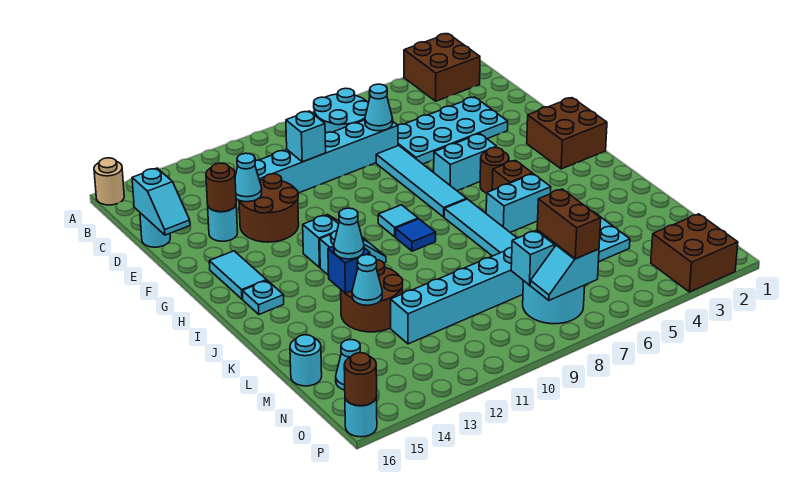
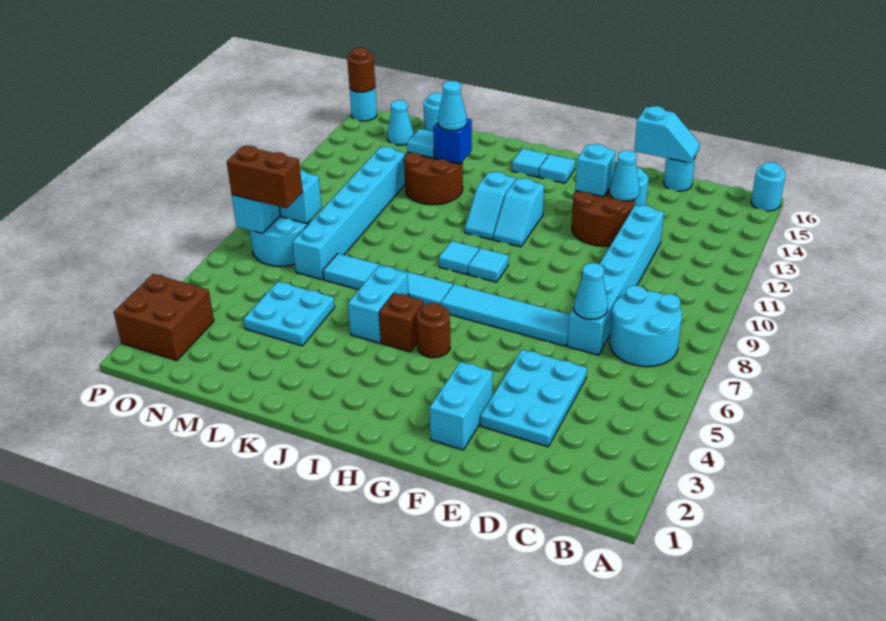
brown brick A2:B3 level 1 -> none
tan round brick A16 level 1 -> cyan round brick A16 level 1
cyan plate D3:E6 level 1 -> cyan plate D3:E5 level 1
cyan brick D10 level 2 -> cyan brick F13 level 2
cyan slope D16:E16 level 2 top D -> cyan slope D16:E16 level 2 top E
brown round brick E14 level 2 -> none
brown brick G1:H2 level 1 -> none
cyan brick G5:G6 level 1 -> cyan brick F2:F3 level 1
cyan tile G15:H15 level 1 -> cyan tile H15 level 1
blue tile I9 level 1 -> cyan tile I9 level 1
cyan plate I15 level 1 -> cyan tile I15 level 1
cyan cone L13 level 2 -> cyan tile L13 level 2

